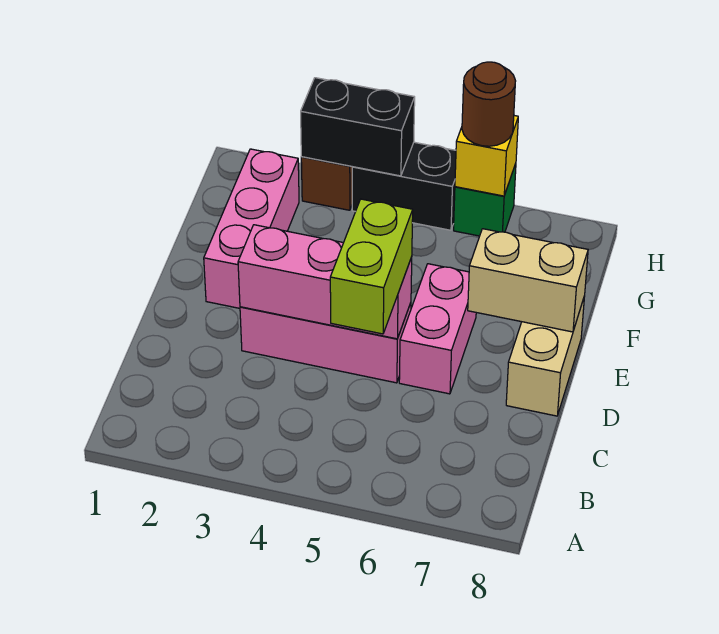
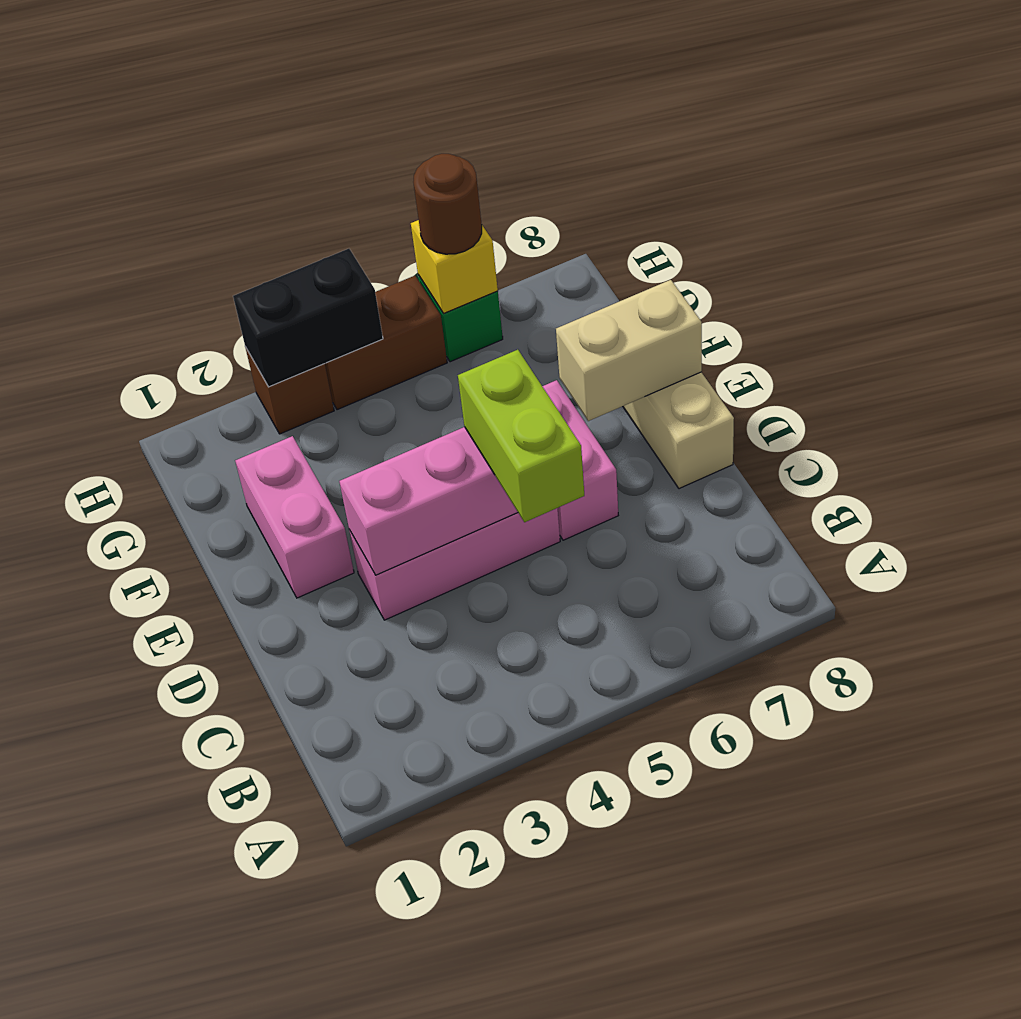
pink brick E2:G2 level 1 -> pink brick E2:F2 level 1
black brick H4:H5 level 1 -> brown brick H4:H5 level 1

